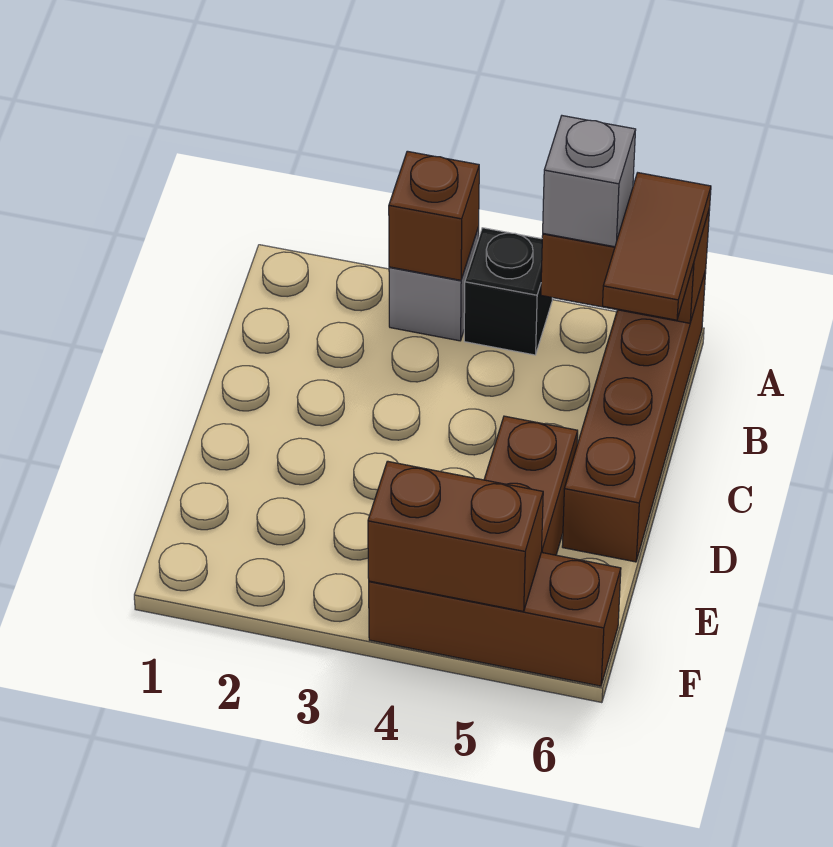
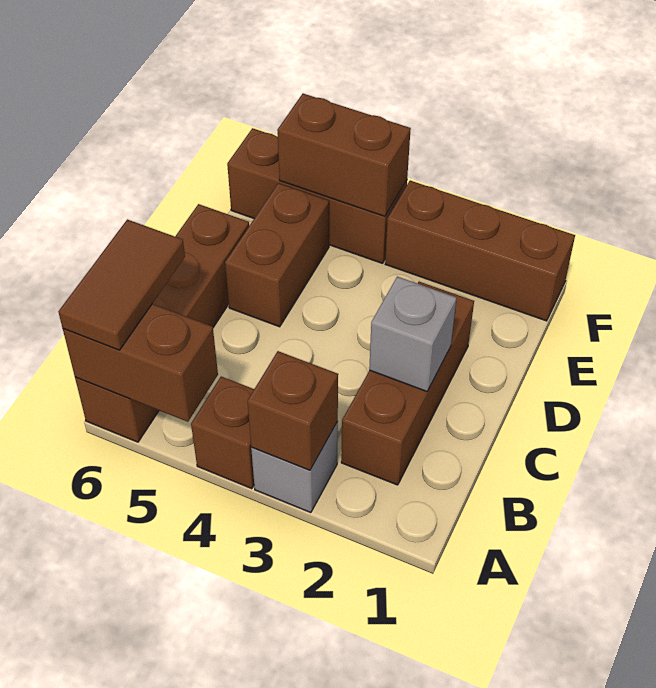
black brick A4 level 1 -> brown brick A4 level 1
grey brick A5 level 3 -> grey brick C2 level 2
none -> brown brick B2:D2 level 1
none -> brown brick F1:F3 level 1

